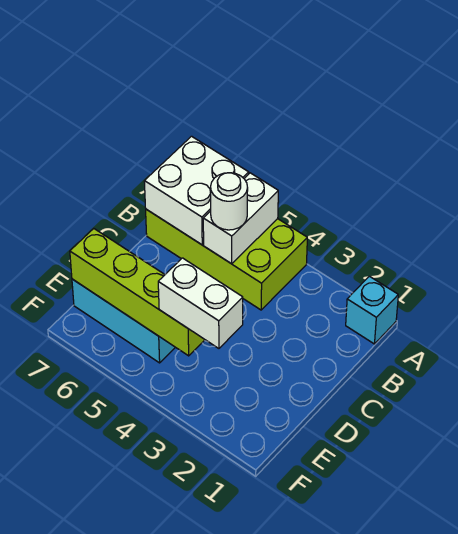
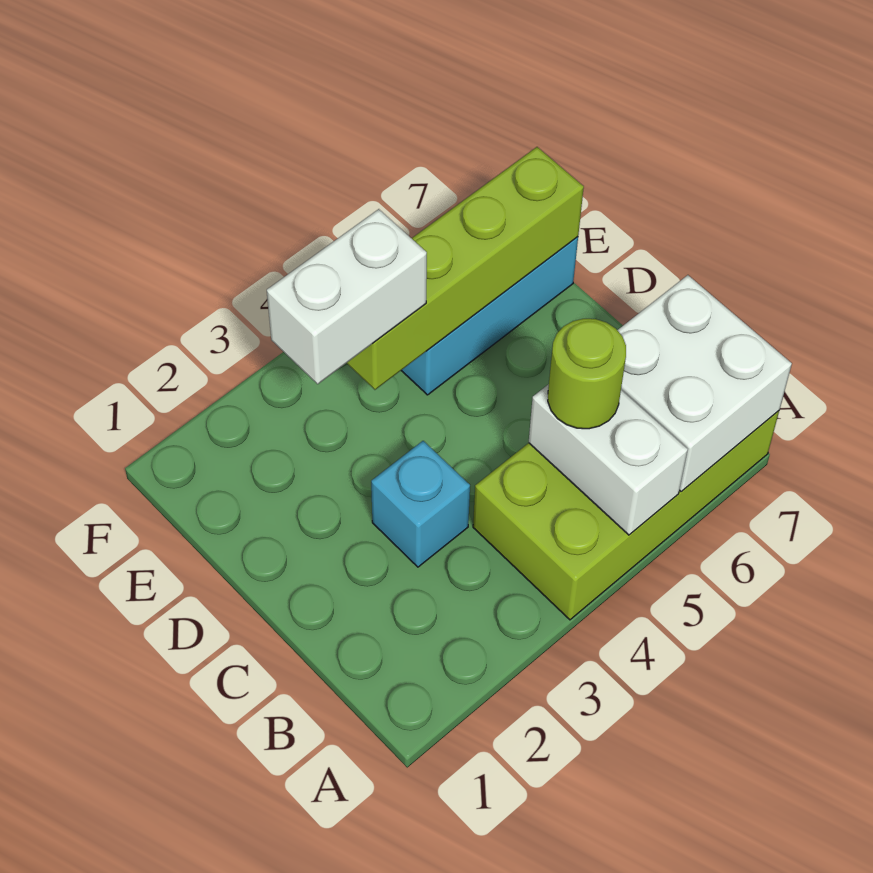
cyan brick A1 level 1 -> cyan brick C3 level 1
white round brick B5 level 3 -> lime round brick B5 level 3

